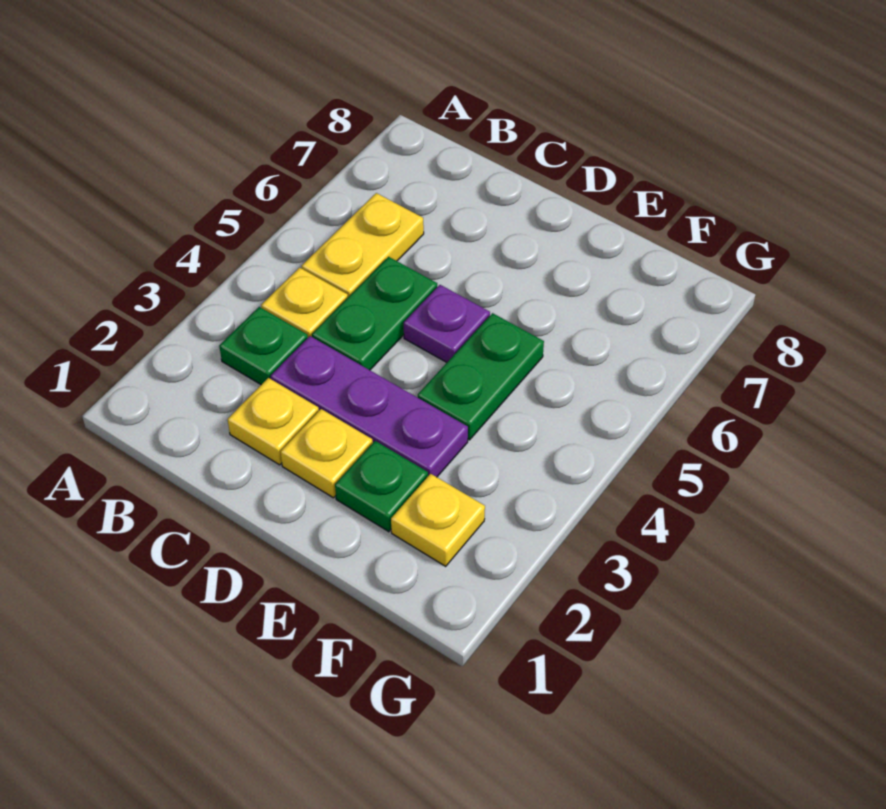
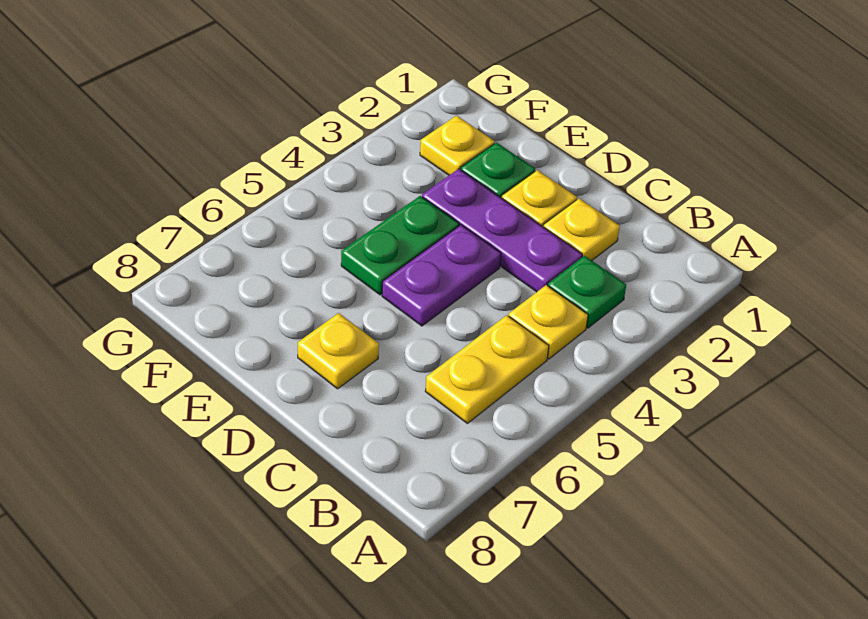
green plate C4:C5 level 1 -> none
purple plate D5 level 1 -> purple plate D4:D5 level 1
none -> yellow plate D7 level 1

